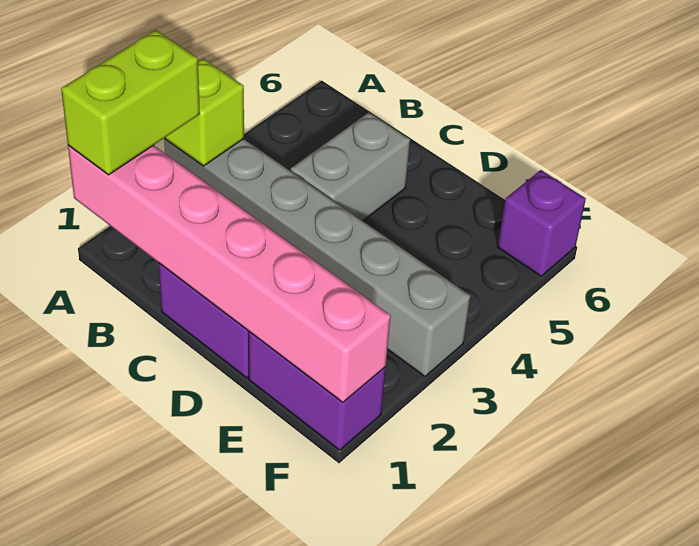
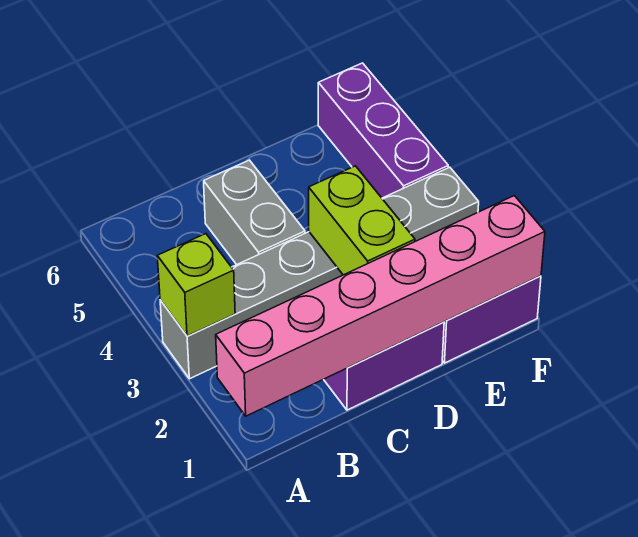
lime brick A1:A2 level 3 -> lime brick D2:D3 level 2
purple brick F6 level 1 -> purple brick F4:F6 level 1

